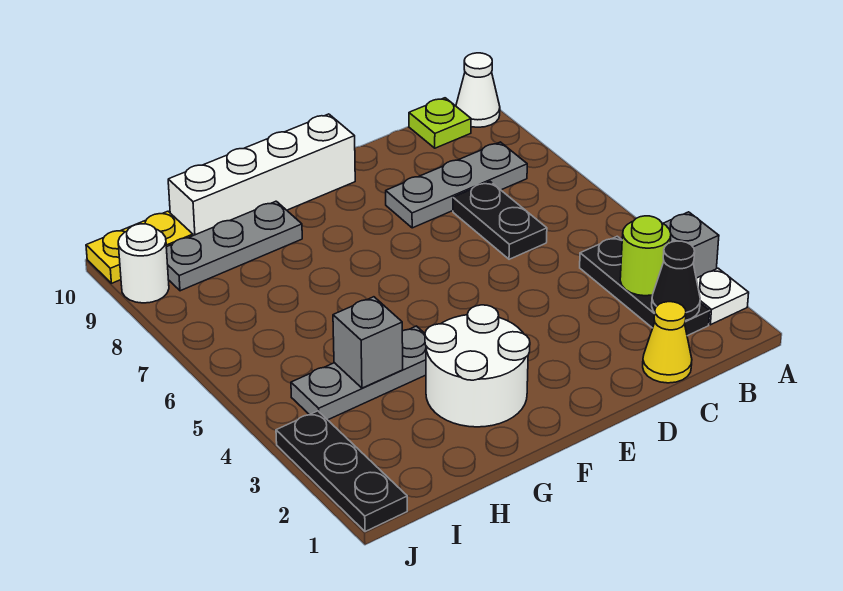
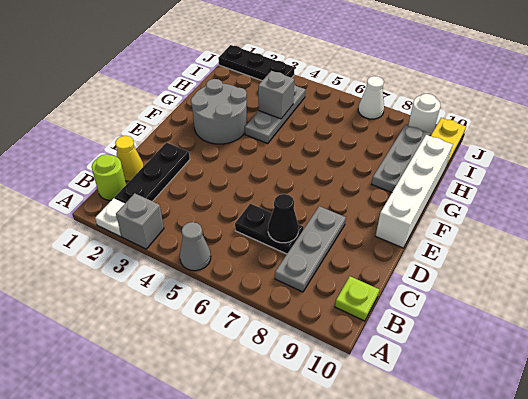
none -> grey cone A5 level 1
white cone A10 level 1 -> white cone J7 level 1
black plate B2:B4 level 1 -> black plate B2:D2 level 1
black cone B2 level 2 -> black cone C7 level 2
lime round brick B3 level 2 -> lime round brick B1 level 1
white round brick F2:G3 level 1 -> grey round brick F2:G3 level 1

